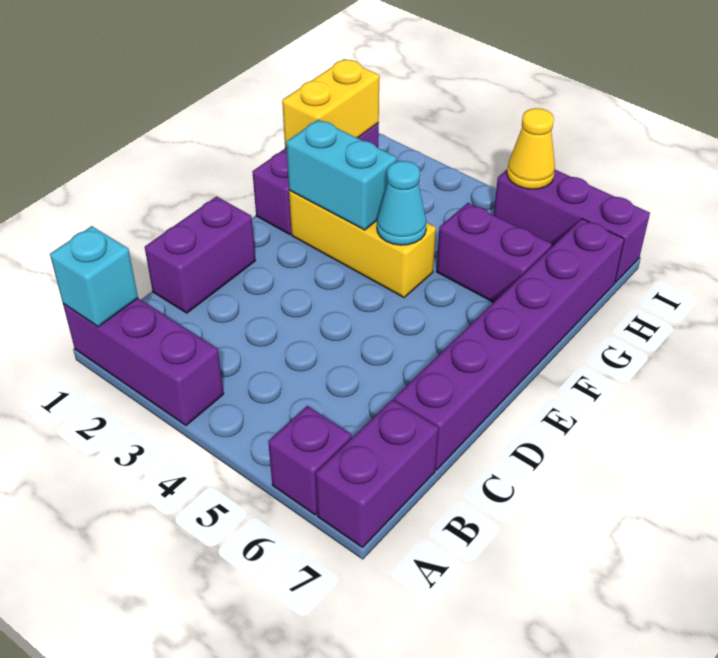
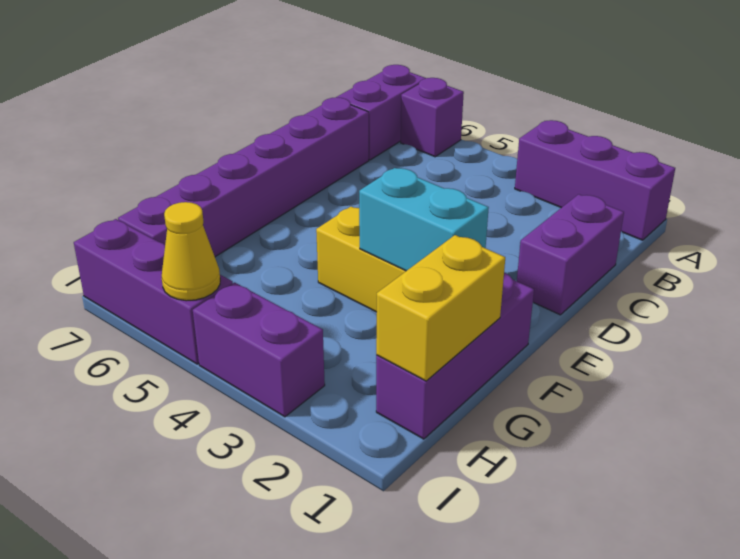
cyan brick A1 level 2 -> none
cyan cone F4 level 2 -> none
purple brick G5:G6 level 1 -> purple brick I3:I4 level 1

